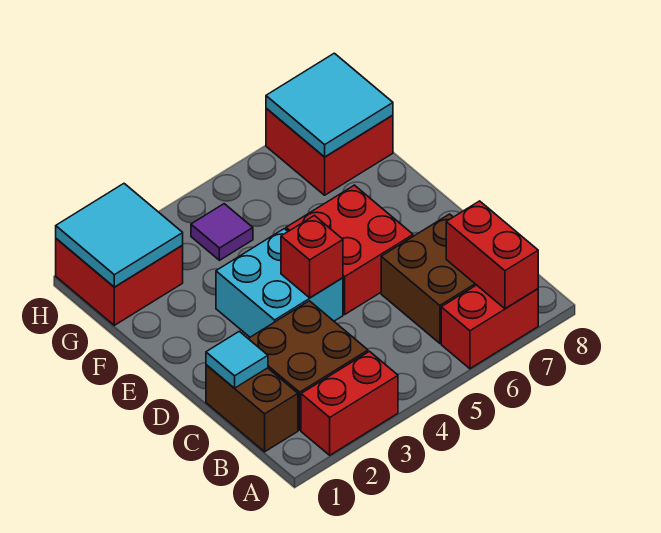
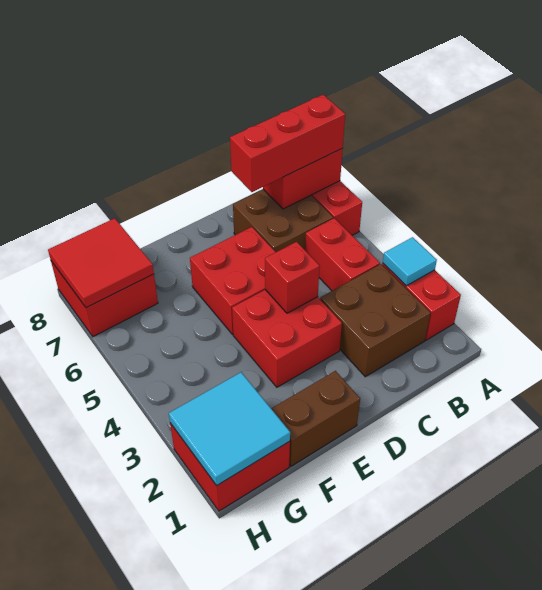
none -> red brick A7:C7 level 3
brown brick B1:C1 level 1 -> brown brick E1:F1 level 1
none -> red brick B4:B5 level 1
cyan tile C1 level 2 -> cyan tile A3 level 2
cyan brick D3:E4 level 1 -> red brick D3:E4 level 1
purple tile G4 level 1 -> none
cyan tile G7:H8 level 2 -> red tile G7:H8 level 2

